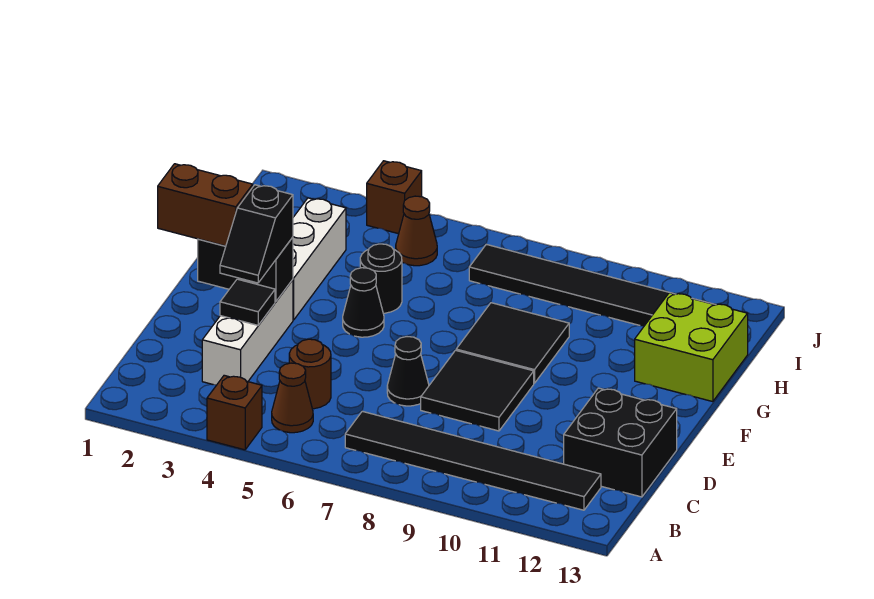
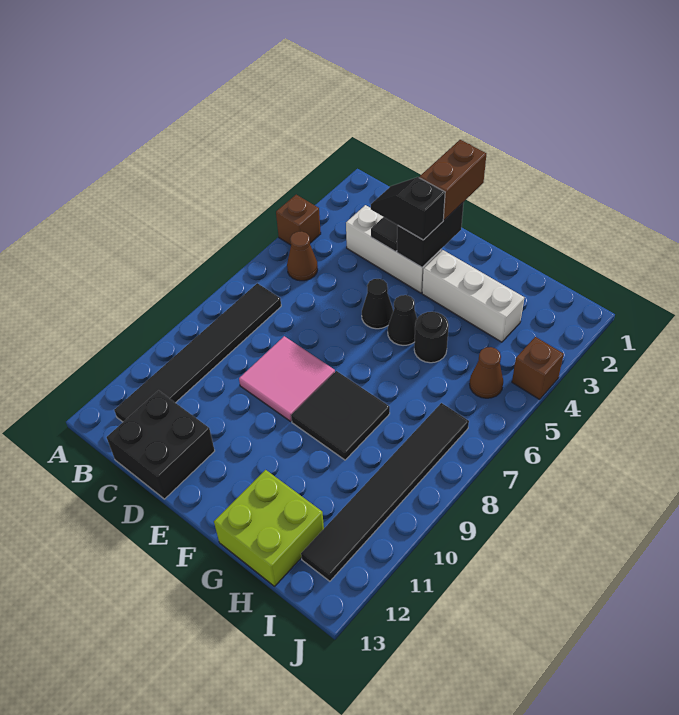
brown round brick C5 level 1 -> none
black cone D7 level 1 -> black cone E5 level 1
black tile D8:E9 level 1 -> pink tile D8:E9 level 1

